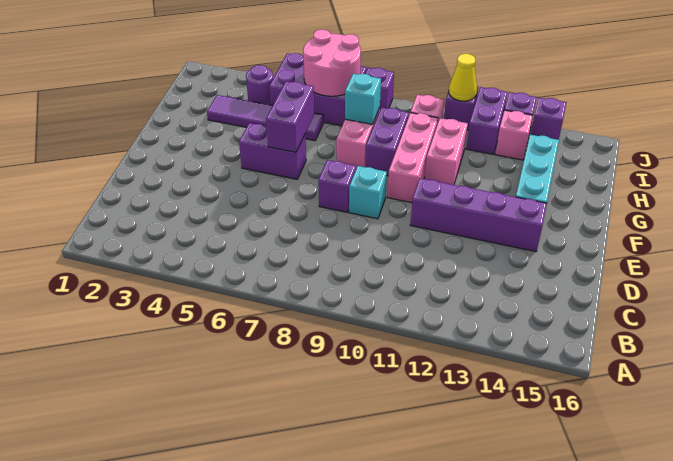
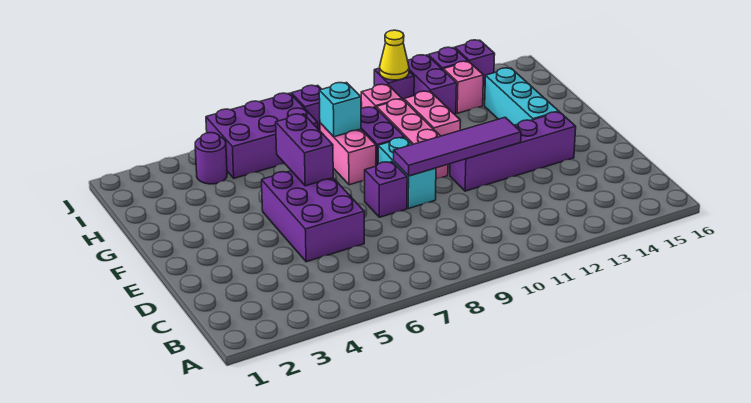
cyan brick E9 level 1 -> cyan brick E9:F9 level 1
purple brick F5:F6 level 1 -> purple brick D5:F6 level 1
purple tile H3:H6 level 1 -> purple tile E9:E12 level 2
pink round brick I6:J7 level 2 -> none

